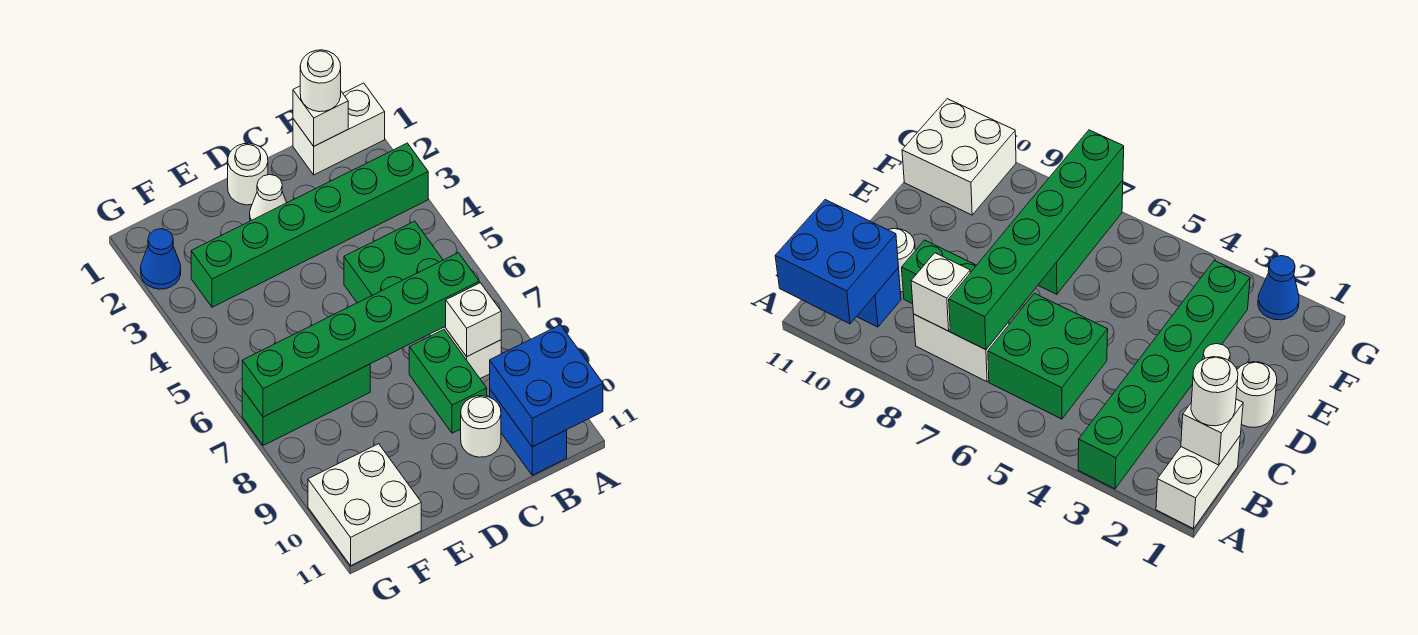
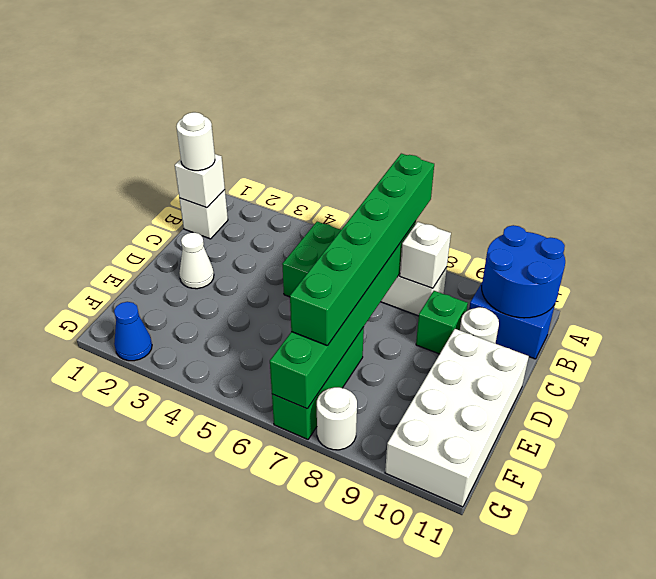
white brick A1:B1 level 1 -> white brick B1 level 1
green brick A3:F3 level 1 -> green brick A7:F7 level 3
blue brick A10:B11 level 2 -> blue round brick A10:B11 level 2
green brick C8:C9 level 1 -> green brick C9 level 1
white round brick D1 level 1 -> white round brick G8 level 1
white brick F10:G11 level 1 -> white brick D10:G11 level 1

